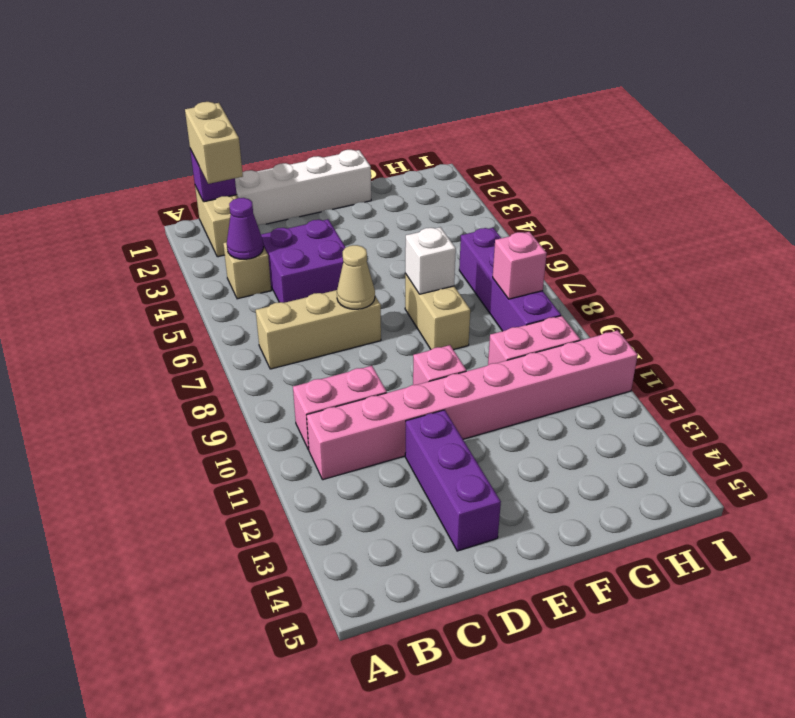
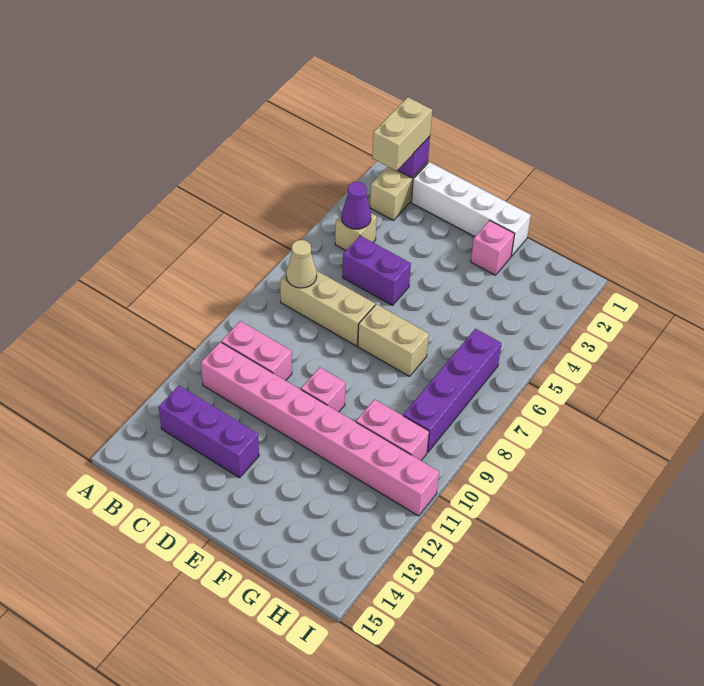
purple brick C4:D5 level 1 -> purple brick C5:D5 level 1
tan cone D7 level 2 -> tan cone B7 level 2
purple brick D12:D14 level 1 -> purple brick B13:D13 level 1
tan brick F7:F8 level 1 -> tan brick E7:F7 level 1
white brick F7 level 2 -> none
pink brick H8 level 2 -> pink brick F2 level 1

